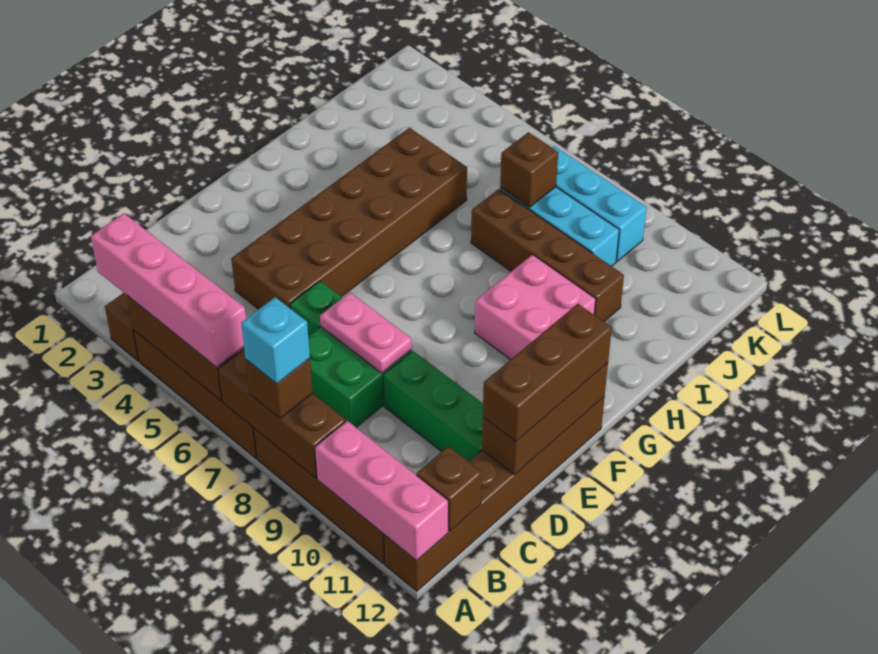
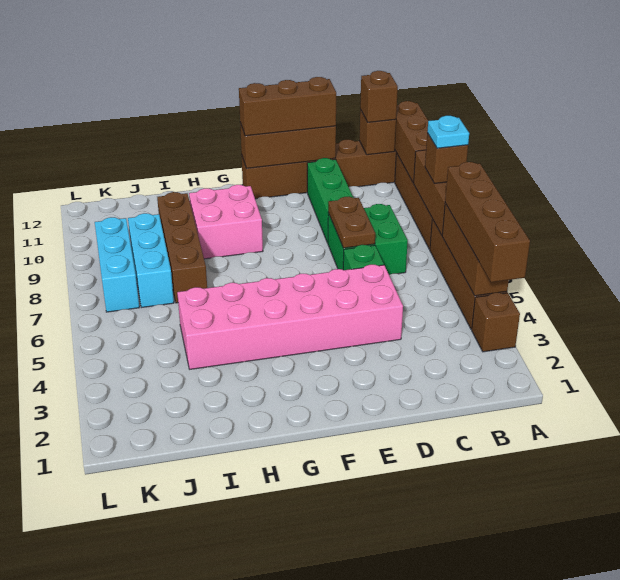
pink brick A3:A6 level 3 -> brown brick A3:A6 level 3
cyan brick A8 level 4 -> cyan plate A8 level 4
pink brick A10:A12 level 2 -> brown brick A10:A12 level 2
brown brick D4:I5 level 1 -> pink brick D4:I5 level 1
pink plate D7:D8 level 2 -> brown plate D7:D8 level 2
brown brick J7 level 2 -> brown brick B12 level 3

